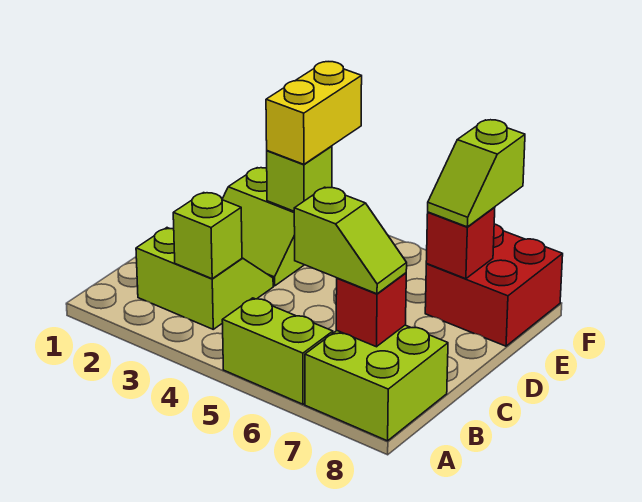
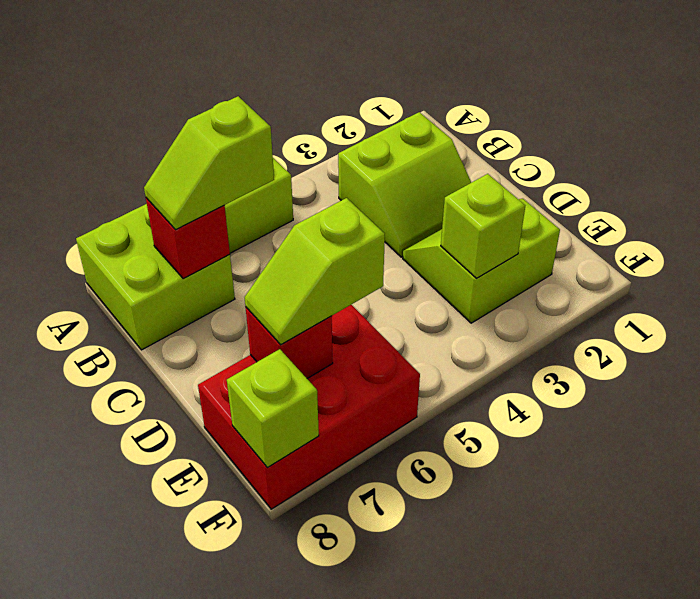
lime brick B3 level 2 -> lime brick F8 level 2
yellow brick E3:F3 level 3 -> none
red brick E7:F8 level 1 -> red brick E6:F8 level 1
lime slope E7:F7 level 3 top F -> lime slope E6:E7 level 3 top 6

